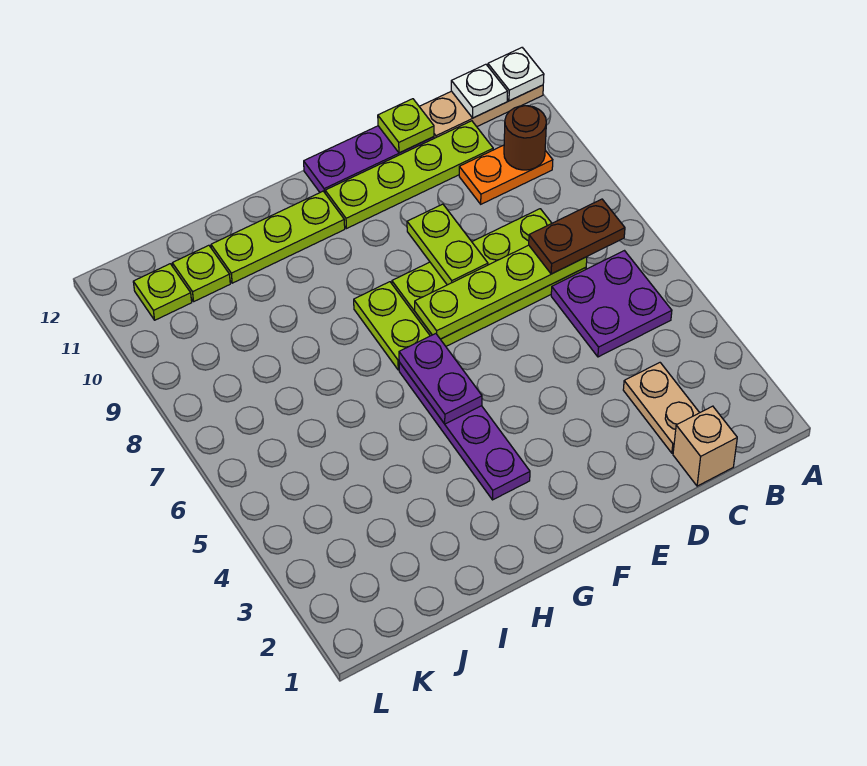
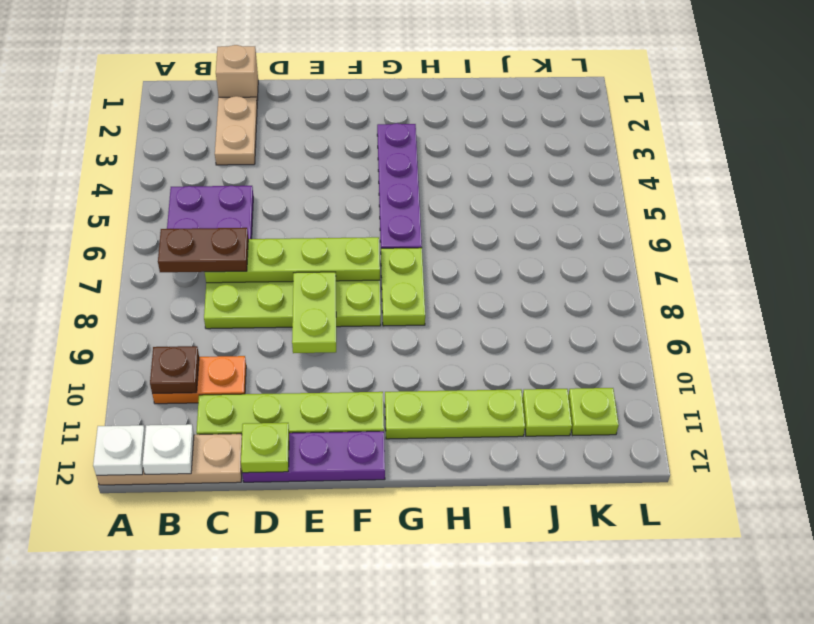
brown round brick B10 level 2 -> brown plate B10 level 2
purple plate G5:G6 level 2 -> none

